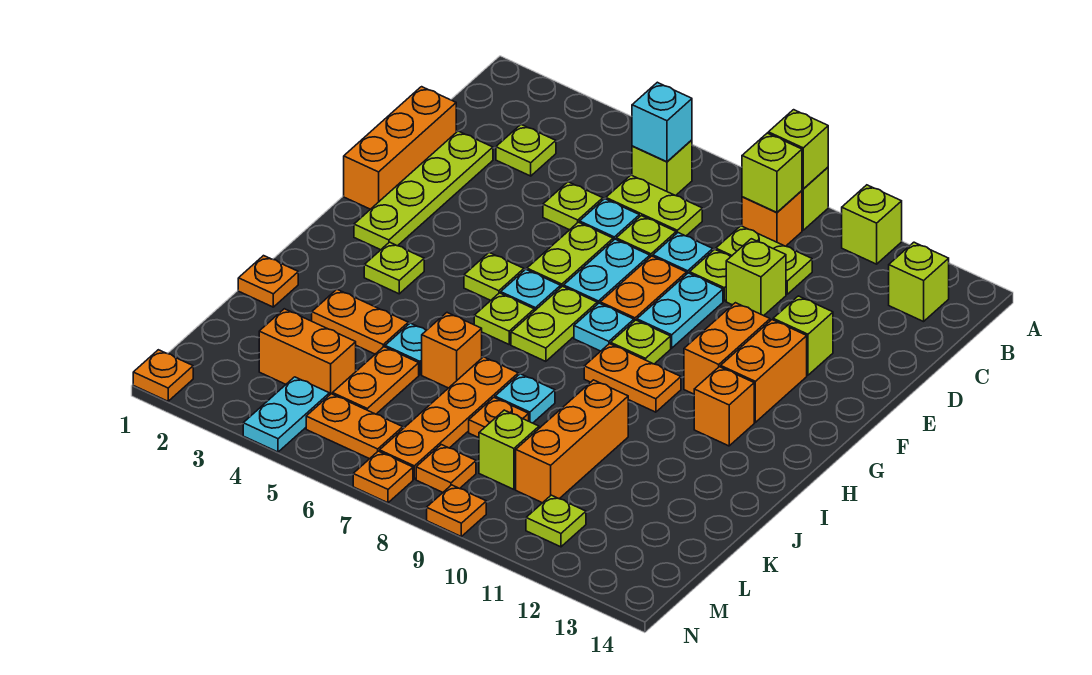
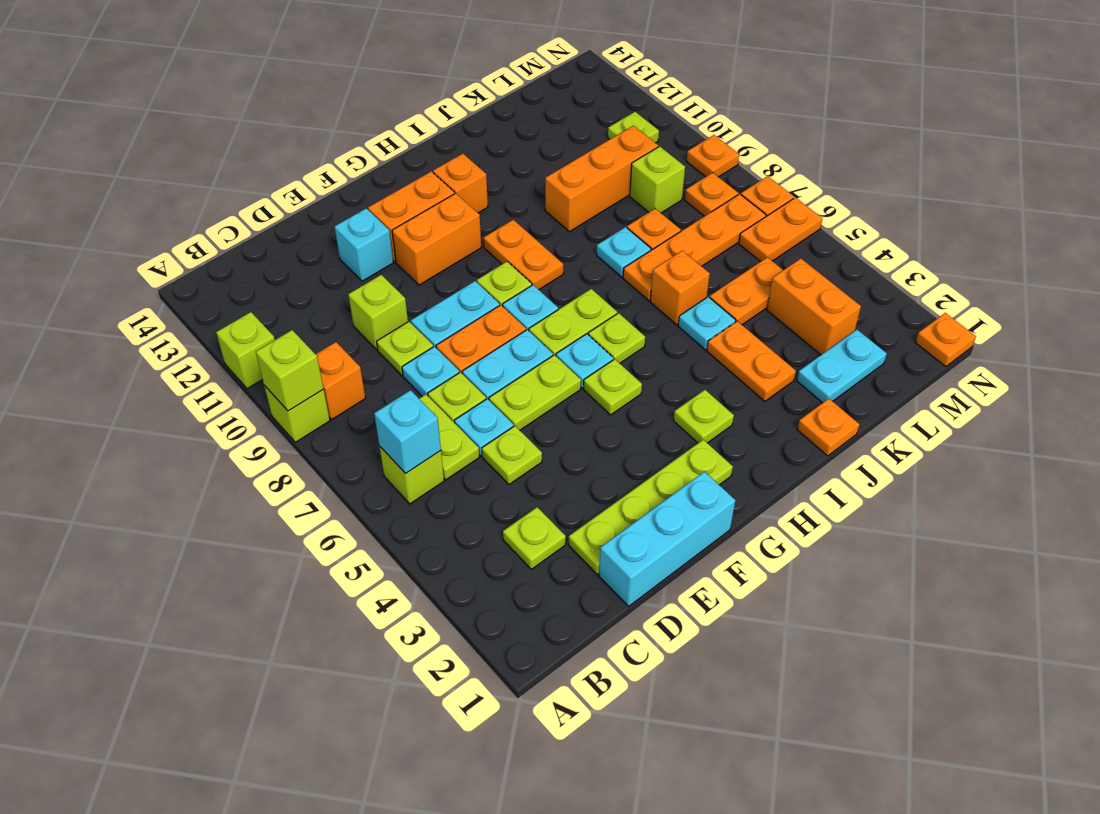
lime brick B9 level 2 -> none
lime brick B13 level 1 -> none
lime plate C9:C10 level 1 -> none
orange brick D1:F1 level 1 -> cyan brick D1:F1 level 1
lime brick E12 level 1 -> cyan brick E12 level 1
cyan plate M4:N4 level 1 -> cyan plate K2:L2 level 1
orange plate M5:M6 level 1 -> orange plate M6:N6 level 1

